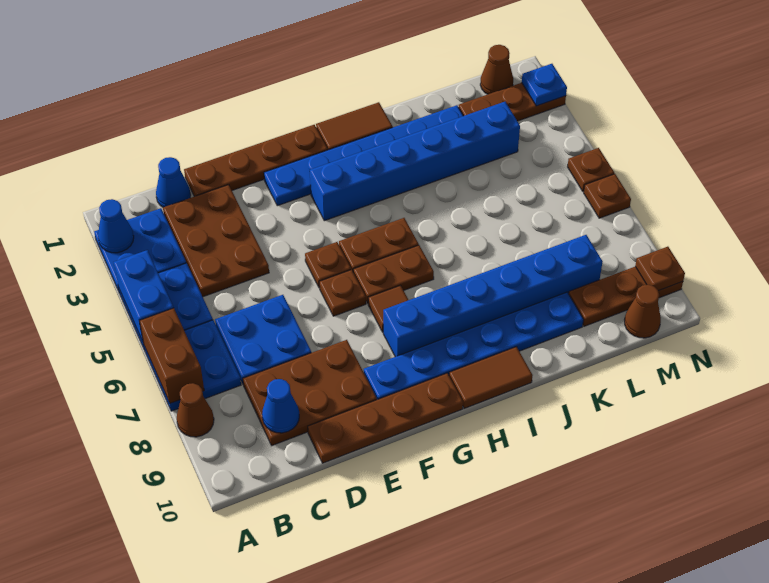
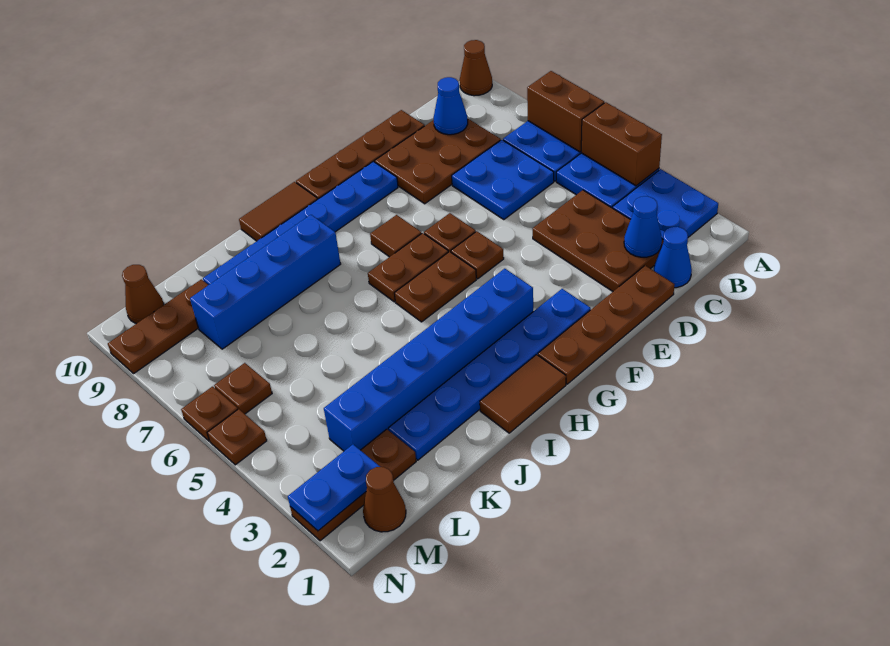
blue cone A2 level 2 -> blue cone C2 level 2
blue brick A4:A5 level 2 -> brown brick A4:A5 level 2
brown cone A8 level 1 -> brown cone A10 level 1
blue brick G8:L8 level 1 -> blue brick I8:L8 level 1
blue plate N2 level 2 -> blue plate M2:N2 level 2
brown plate N9 level 2 -> brown plate M6 level 1

